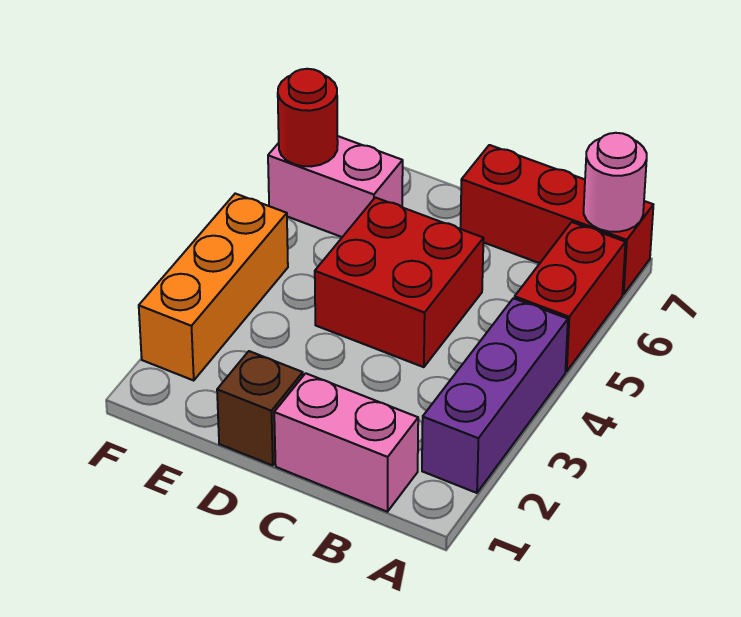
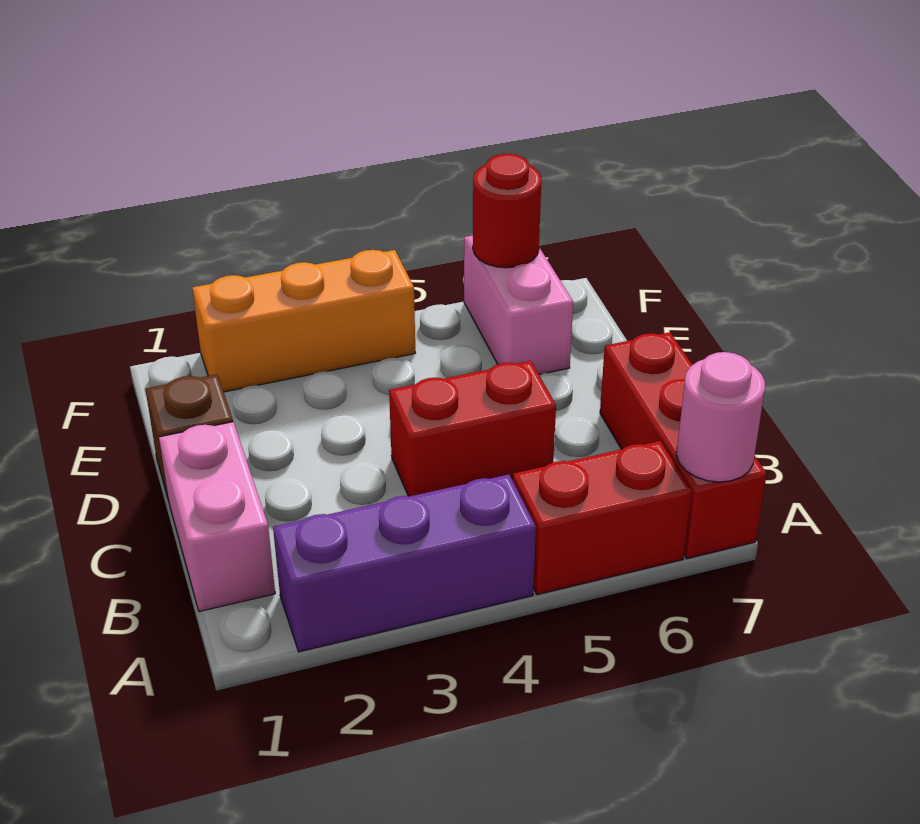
red brick C4:D5 level 1 -> red brick C4:C5 level 1

